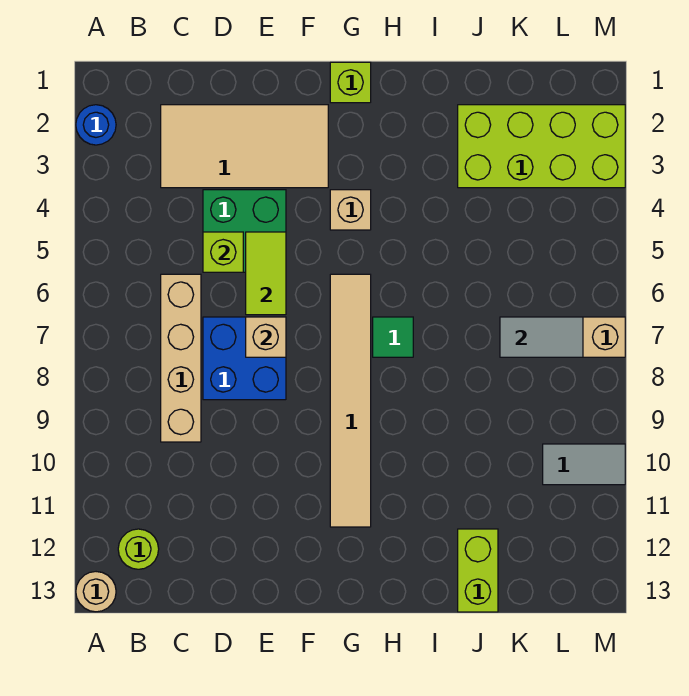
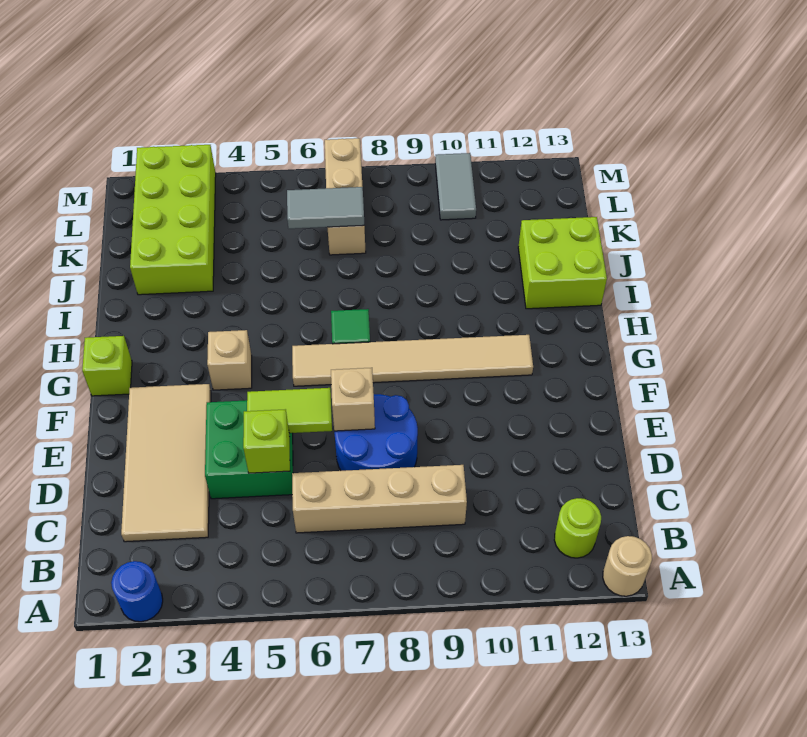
blue brick D7:E8 level 1 -> blue round brick D7:E8 level 1
lime brick J12:J13 level 1 -> lime brick I12:J13 level 1
grey tile K7:L7 level 2 -> grey tile K6:K7 level 2

